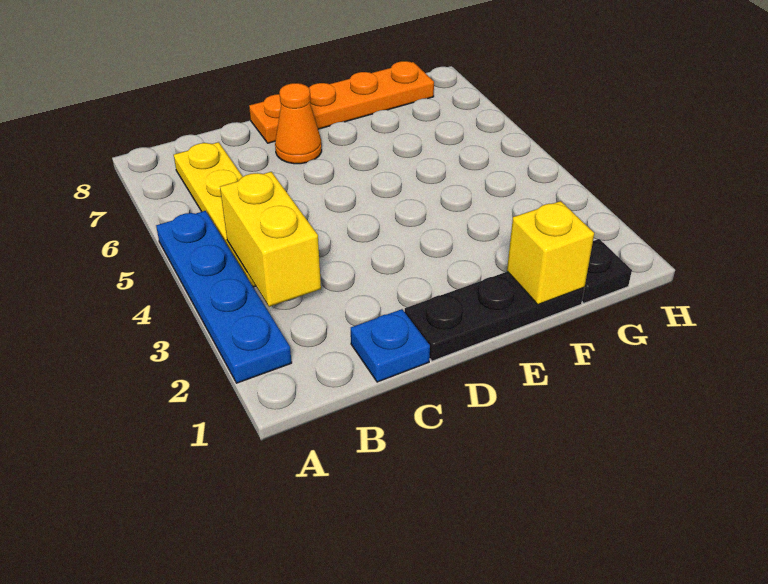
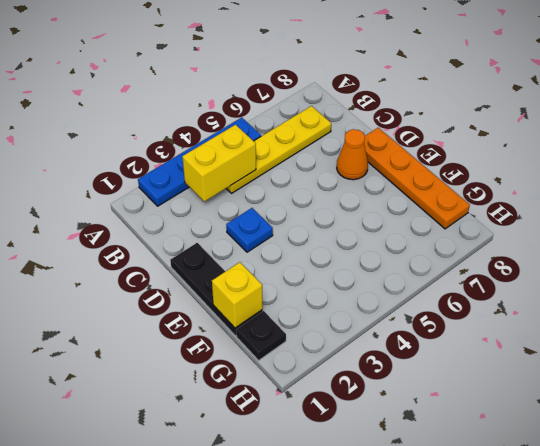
blue plate C1 level 1 -> blue plate D3 level 1

